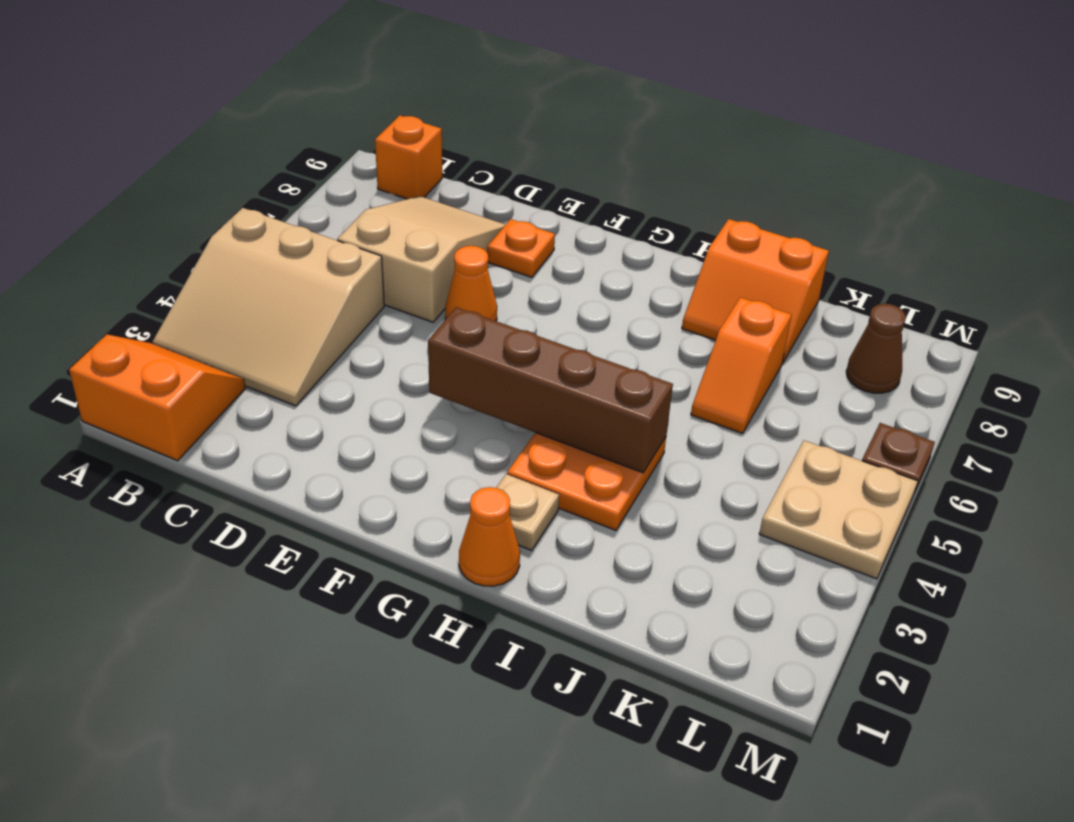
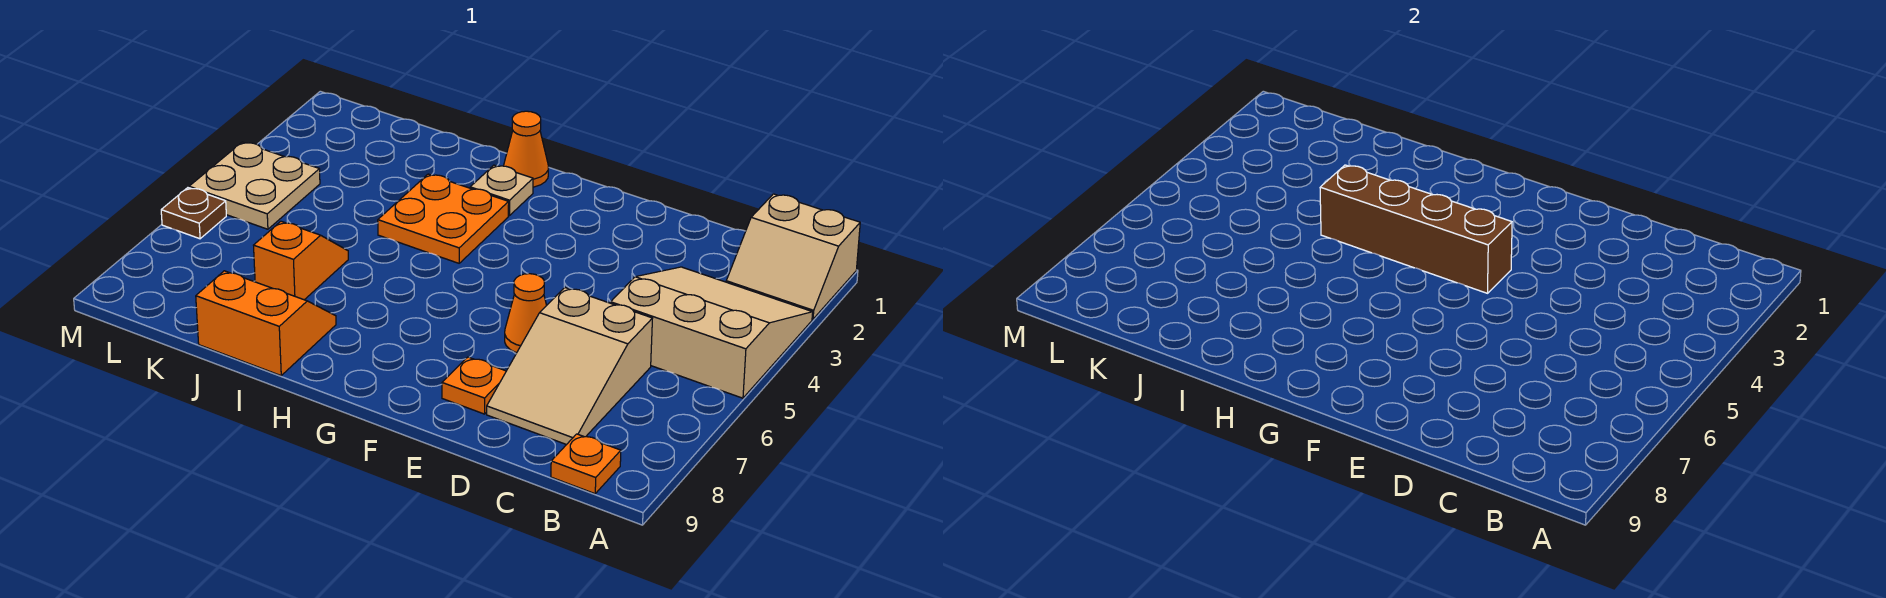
orange slope A1:B2 level 1 top 1 -> tan slope A1:B2 level 1 top 1
orange brick B9 level 1 -> orange plate B9 level 1
brown cone L8 level 1 -> none

